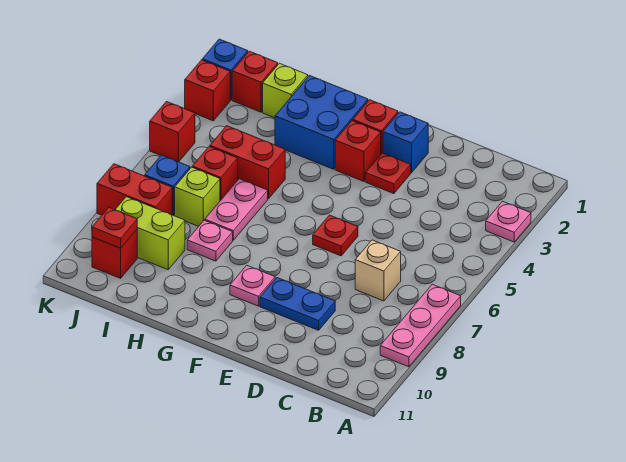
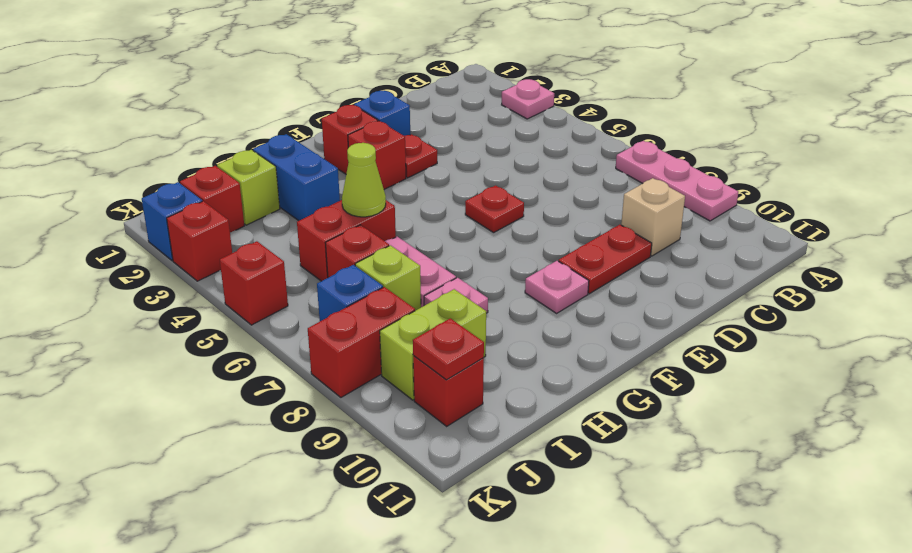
tan brick C7 level 1 -> tan brick C9 level 1
blue plate D9:E9 level 1 -> red plate D9:E9 level 1
blue brick G2:H3 level 1 -> blue brick H2:H3 level 1
none -> lime cone H5 level 2

